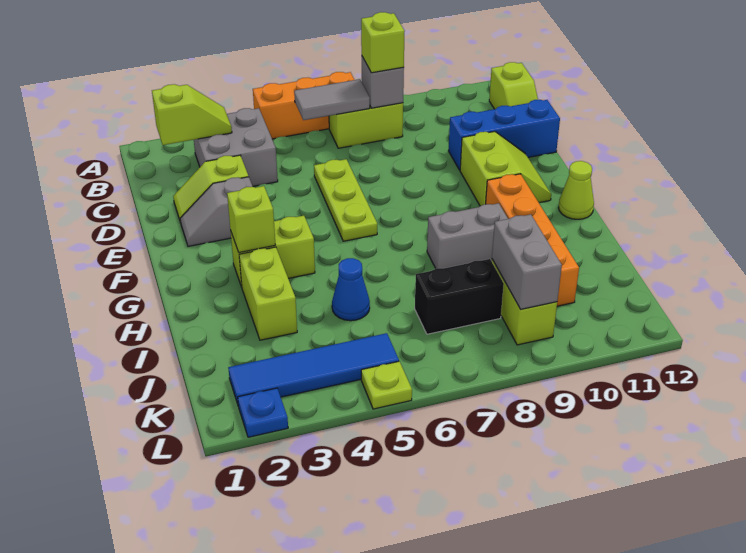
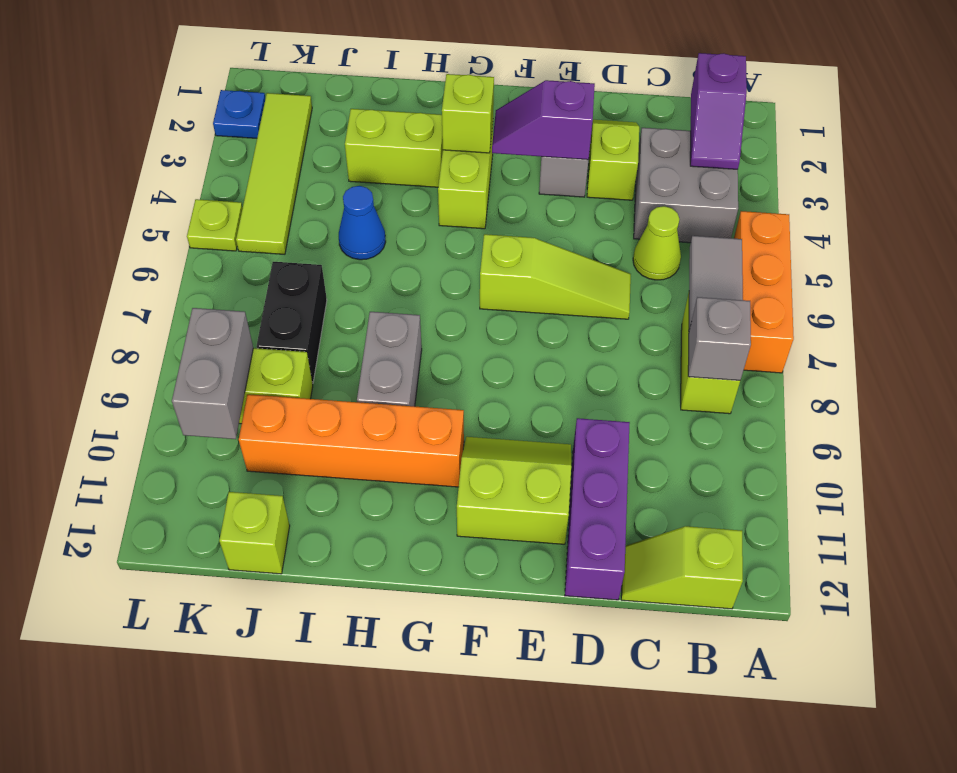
lime slope B2:B3 level 2 top 2 -> purple slope B2:B3 level 2 top 2
lime brick B8 level 3 -> lime brick J12 level 1
lime plate D6:F6 level 1 -> lime slope D6:F6 level 1 top F
blue brick D10:D12 level 1 -> purple brick D10:D12 level 1
none -> purple slope E3:F3 level 2 top E
lime slope E10:F11 level 1 top 10 -> lime slope E10:F11 level 1 top 11
lime cone G12 level 1 -> lime cone C5 level 1
grey brick J9:K9 level 2 -> grey brick K9:K10 level 2
blue tile K2:K5 level 1 -> lime tile K2:K5 level 1

